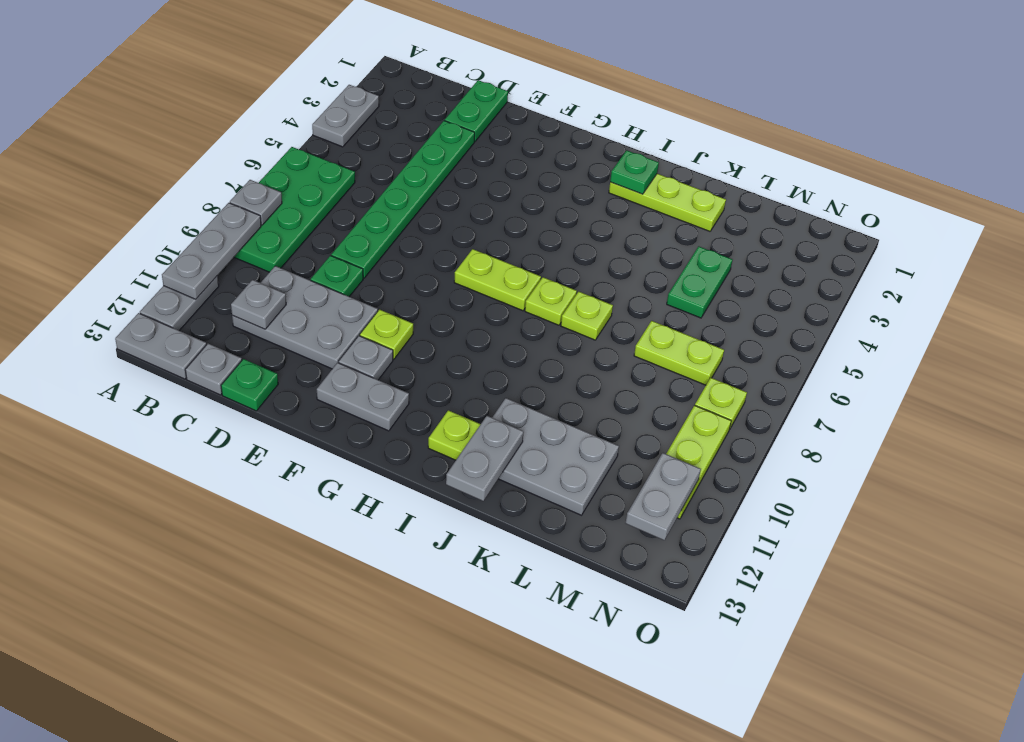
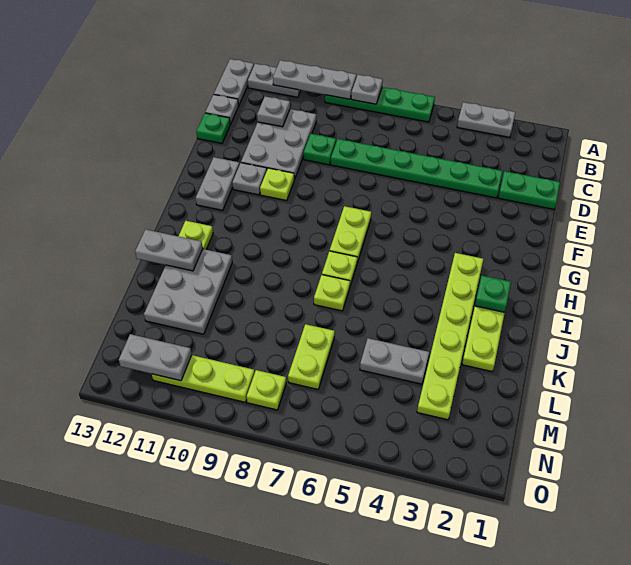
green plate A6:B9 level 1 -> green plate A6:A9 level 1
none -> lime plate H3:M3 level 1
green plate L4:L5 level 1 -> grey plate L4:L5 level 1

